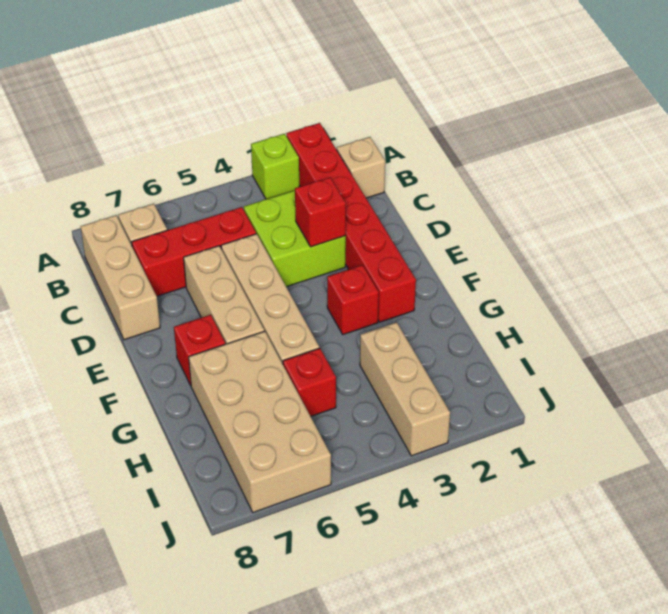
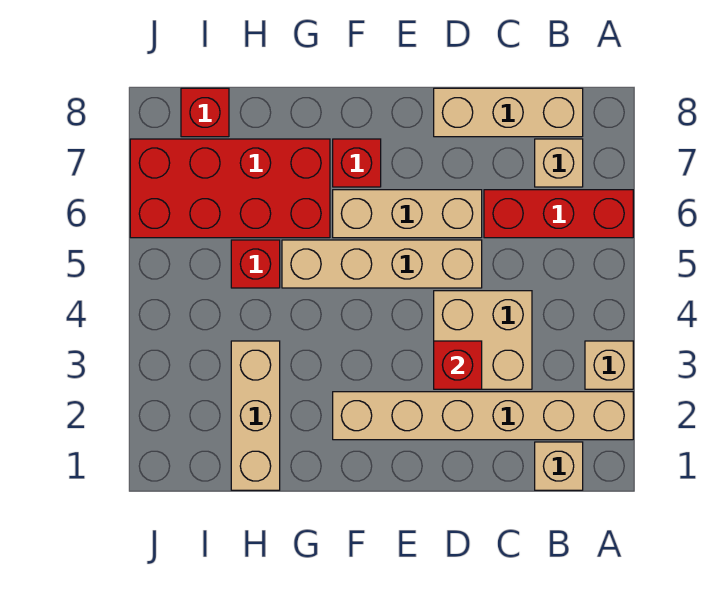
red brick A2:F2 level 1 -> tan brick A2:F2 level 1
lime brick A3 level 1 -> tan brick A3 level 1
lime brick C3:D4 level 1 -> tan brick C3:D4 level 1
red brick C5:C7 level 1 -> red brick A6:C6 level 1
red brick F3 level 1 -> red brick I8 level 1
tan brick G6:J7 level 1 -> red brick G6:J7 level 1
tan brick H3:J3 level 1 -> tan brick H1:H3 level 1

